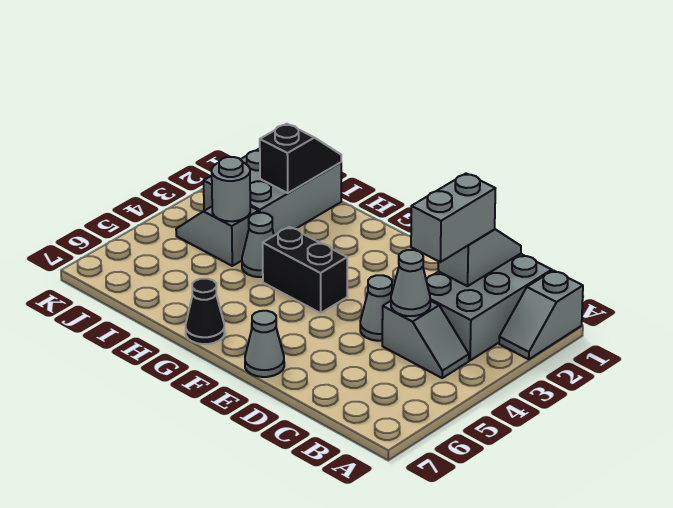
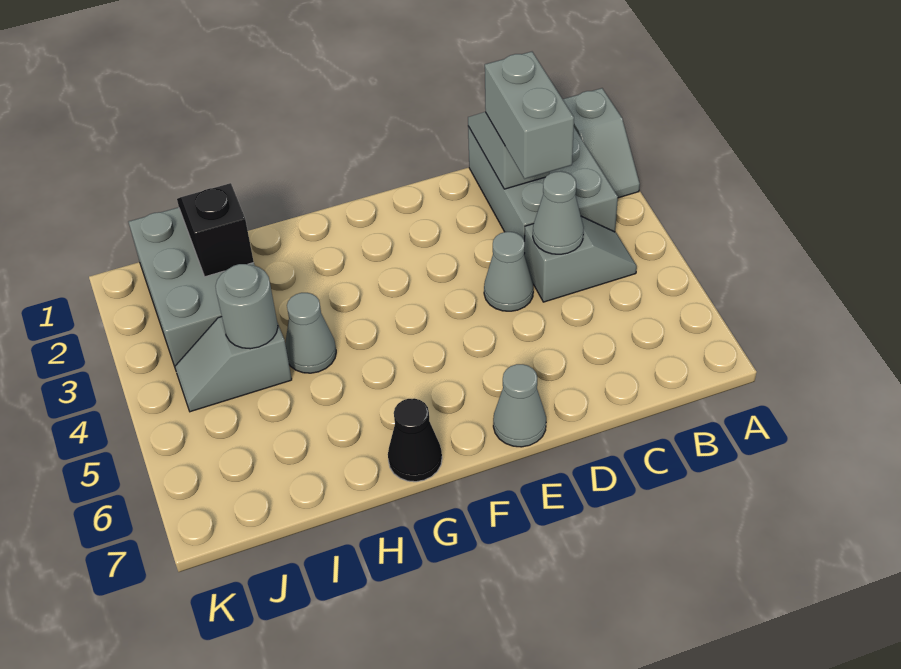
black brick F4:G4 level 1 -> none

